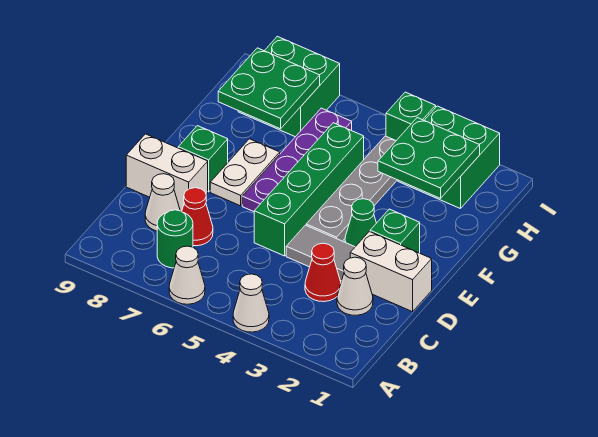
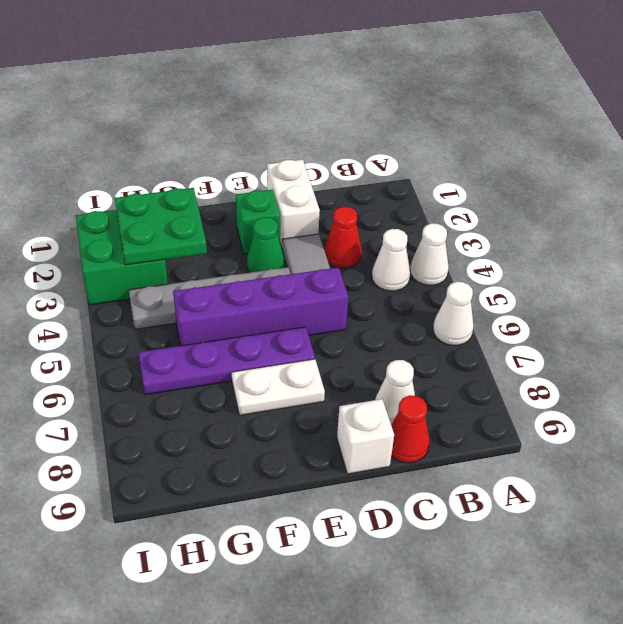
green round brick B7 level 1 -> none
white cone C2 level 1 -> white cone B4 level 1
red cone C7 level 1 -> red cone C9 level 1
green brick D5:G5 level 1 -> purple brick D5:G5 level 1
white brick D8:D9 level 1 -> white brick D9 level 1
green brick E8 level 1 -> none
green plate G7:H8 level 2 -> none
green brick H7:I8 level 1 -> none
green brick I4 level 1 -> none

